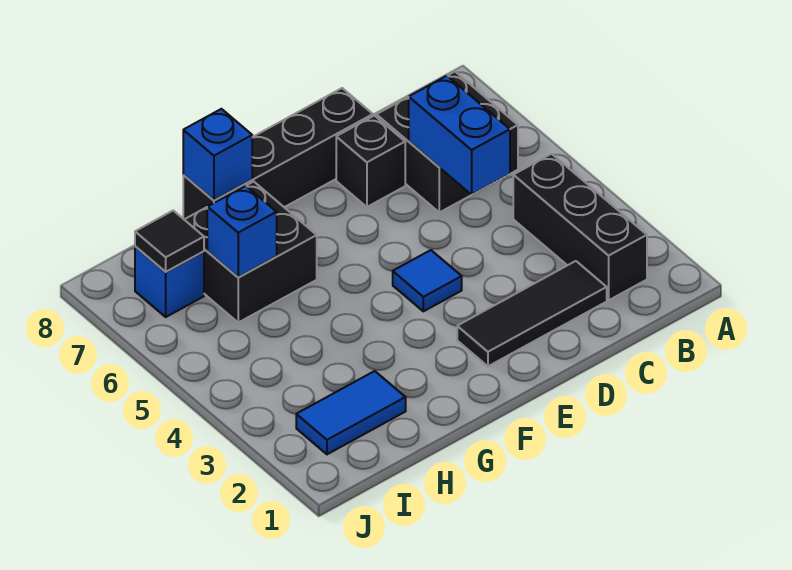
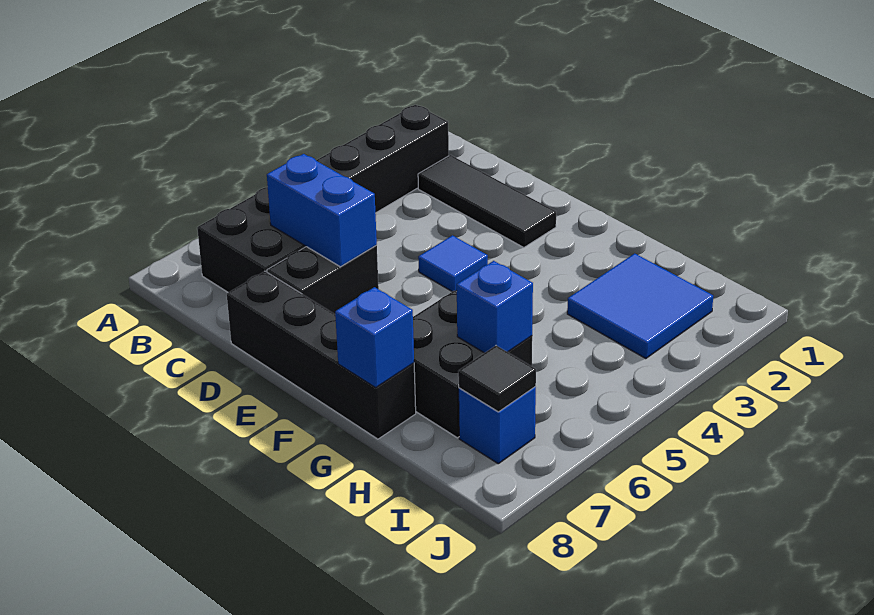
blue brick C5:C6 level 2 -> blue brick C6:D6 level 2
black brick D7 level 1 -> black brick D6:D7 level 1
blue tile H2:I2 level 1 -> blue tile H2:I3 level 1

